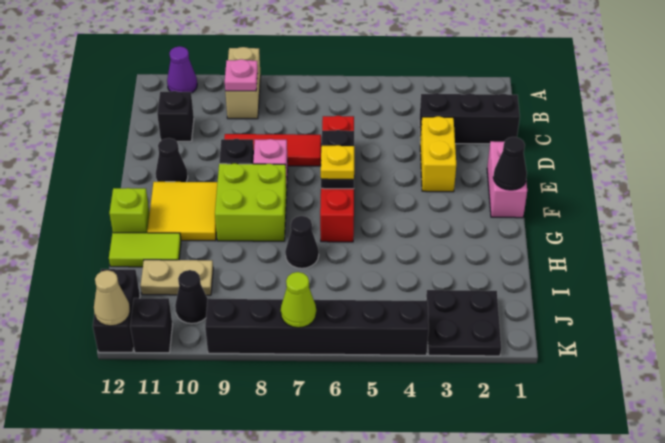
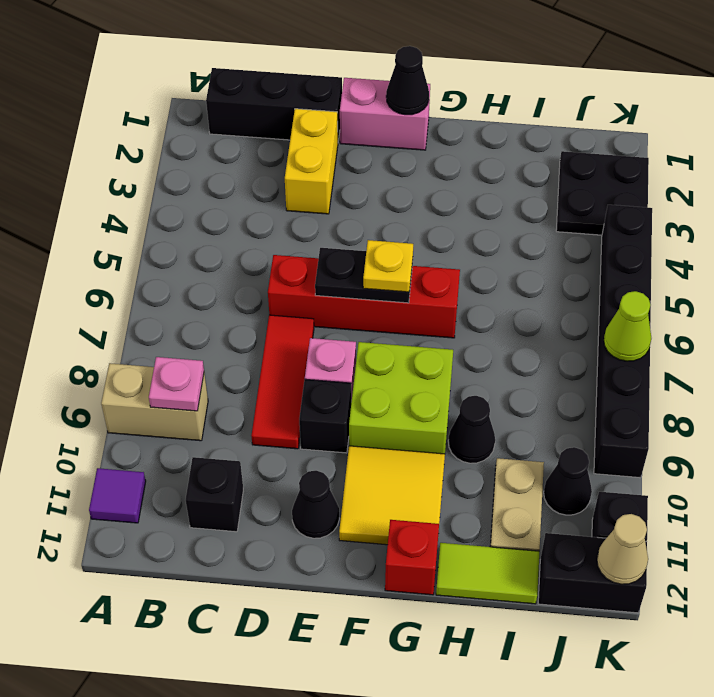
purple cone A11 level 1 -> purple tile A11 level 1
black brick C1:C3 level 1 -> black brick B1:D1 level 1
yellow brick D3:E3 level 1 -> yellow brick D2:D3 level 1
lime brick G12 level 1 -> red brick G12 level 1
black cone H7 level 1 -> black cone H9 level 1
lime tile H11:H12 level 1 -> lime tile H12:I12 level 1

